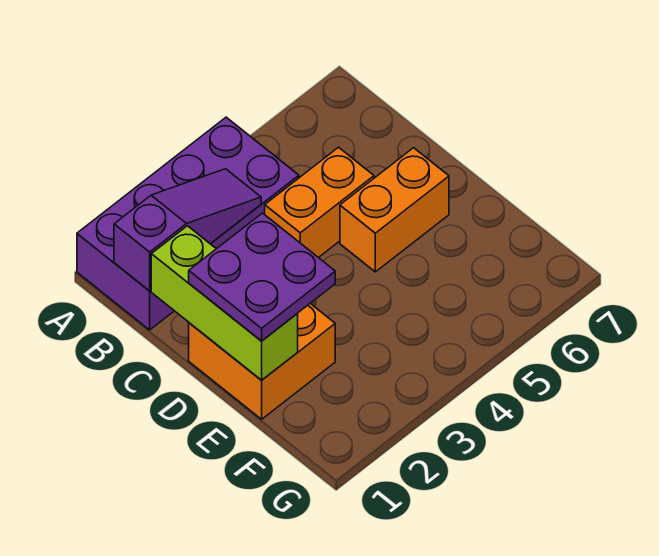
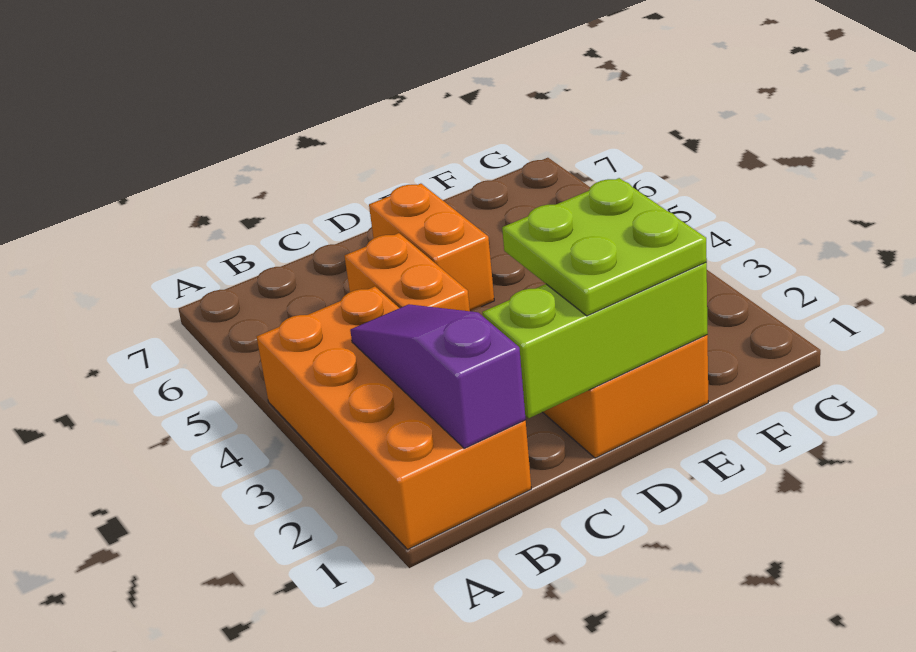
purple brick A1:B4 level 1 -> orange brick A1:B4 level 1
purple plate D1:E2 level 3 -> lime plate D1:E2 level 3

